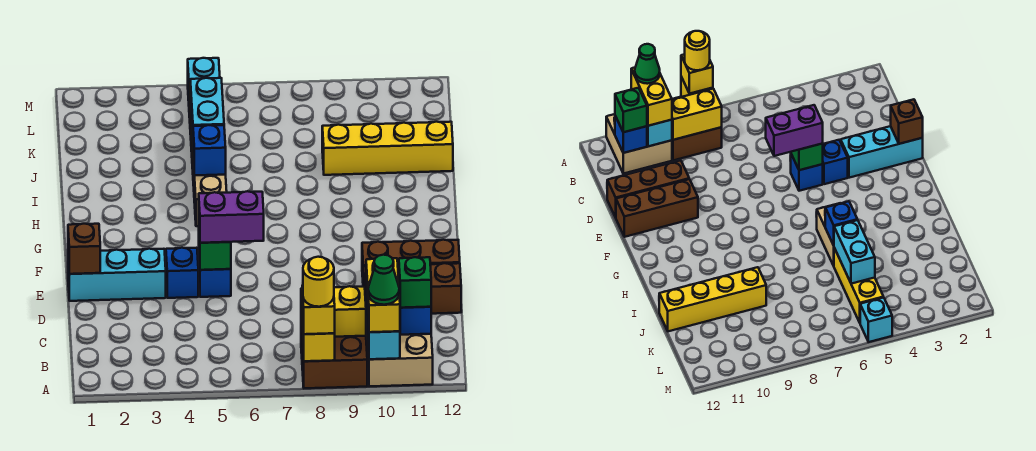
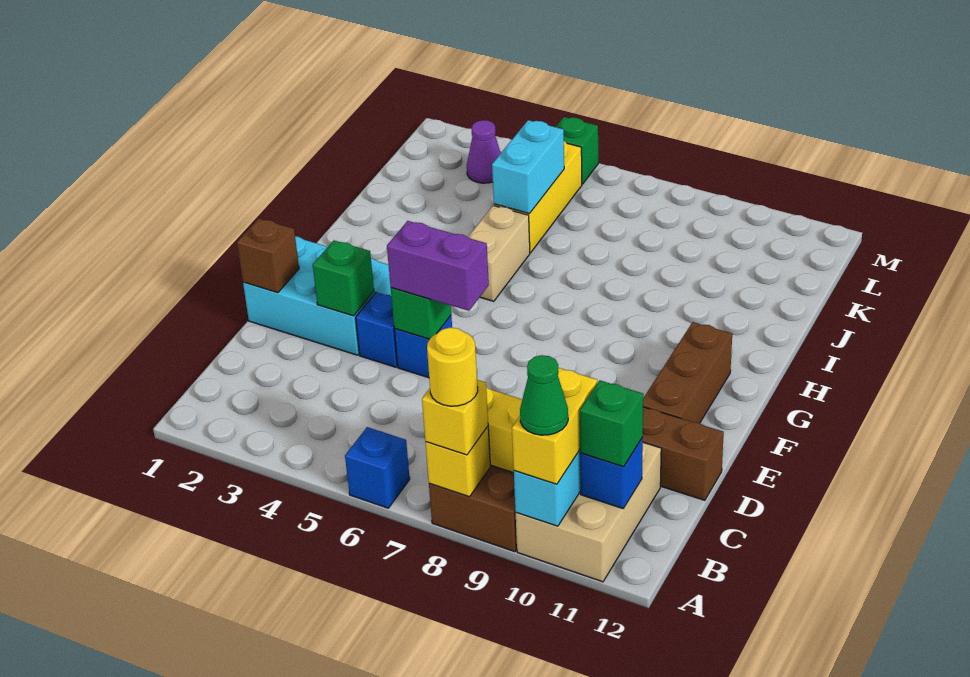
tan brick A10:B11 level 1 -> tan brick A10:C11 level 1
cyan brick E1:E3 level 1 -> cyan brick E1:F3 level 1
none -> green brick E3 level 2
brown brick E10:E12 level 1 -> brown brick E11:G11 level 1
blue brick I5 level 2 -> blue brick A6 level 1
yellow brick J9:J12 level 1 -> none
none -> purple cone L3 level 1
cyan brick M5 level 1 -> green brick M5 level 1

